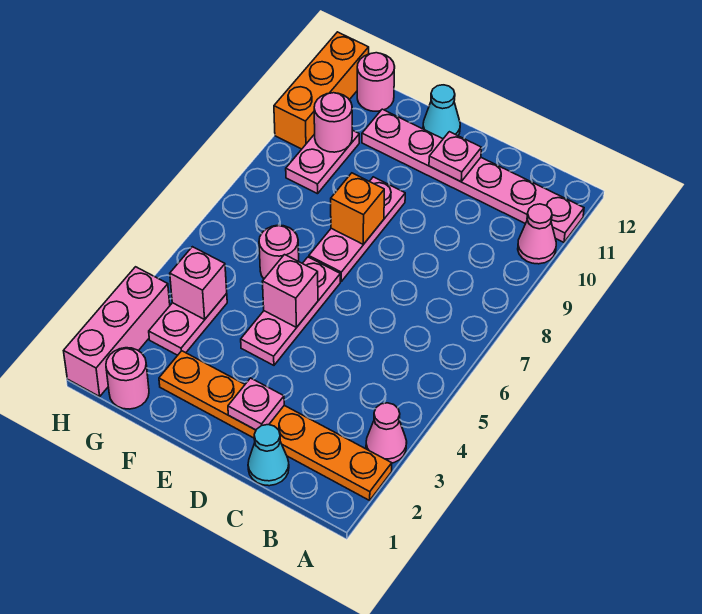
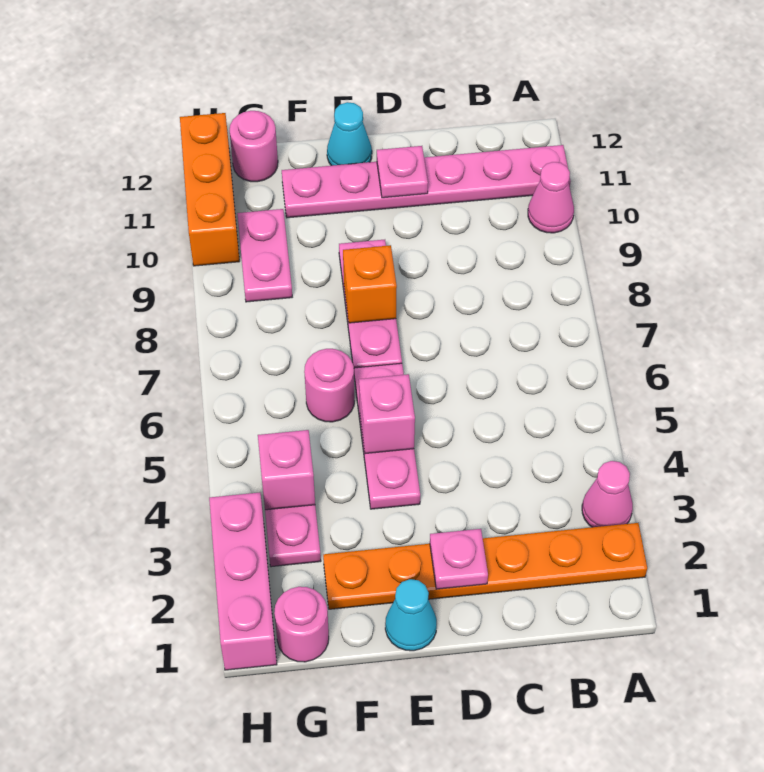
cyan cone C1 level 1 -> cyan cone E1 level 1
pink round brick G10 level 2 -> none

